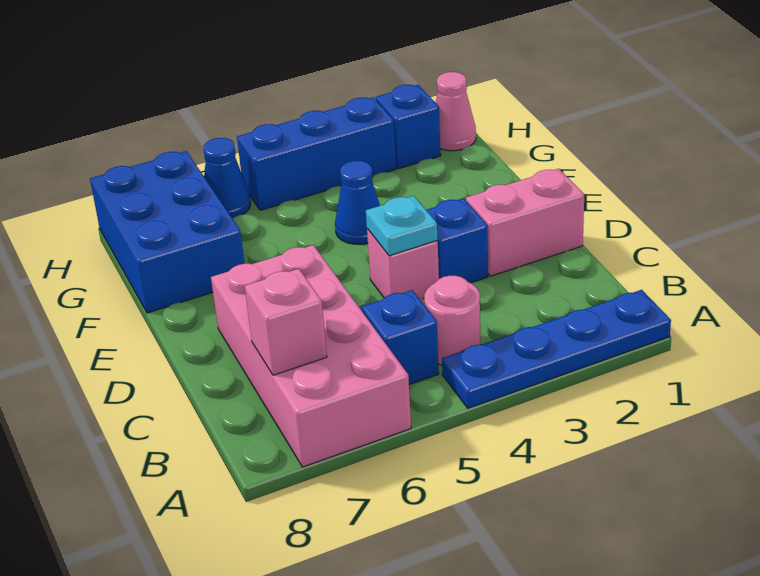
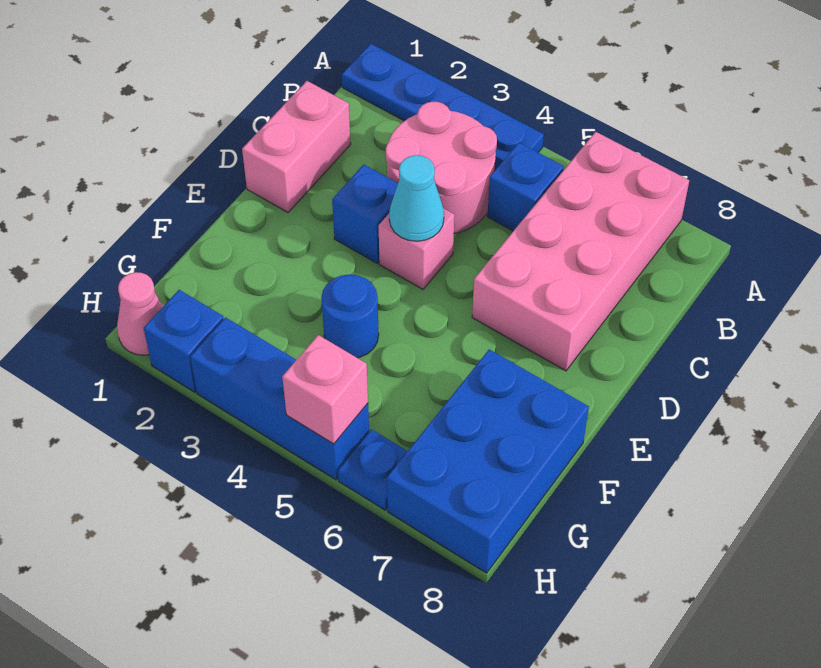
pink round brick B4 level 1 -> pink round brick B3:C4 level 1
pink brick B7 level 2 -> pink brick H5 level 2
pink brick D1:D2 level 1 -> pink brick C1:D1 level 1
cyan plate D4 level 2 -> cyan cone D4 level 2
blue cone F4 level 1 -> blue round brick F4 level 1
blue cone H6 level 1 -> blue plate H6 level 1

